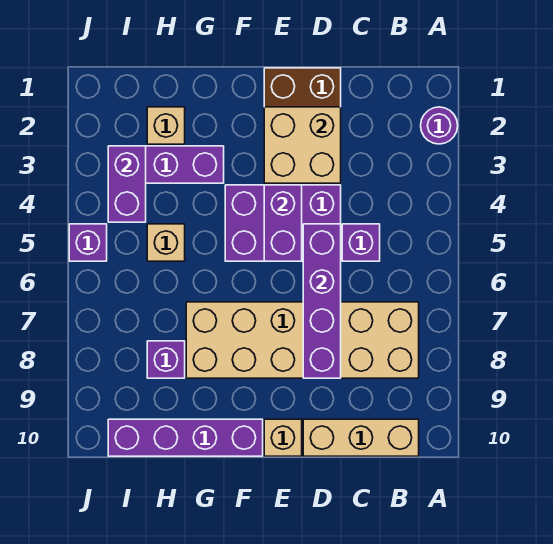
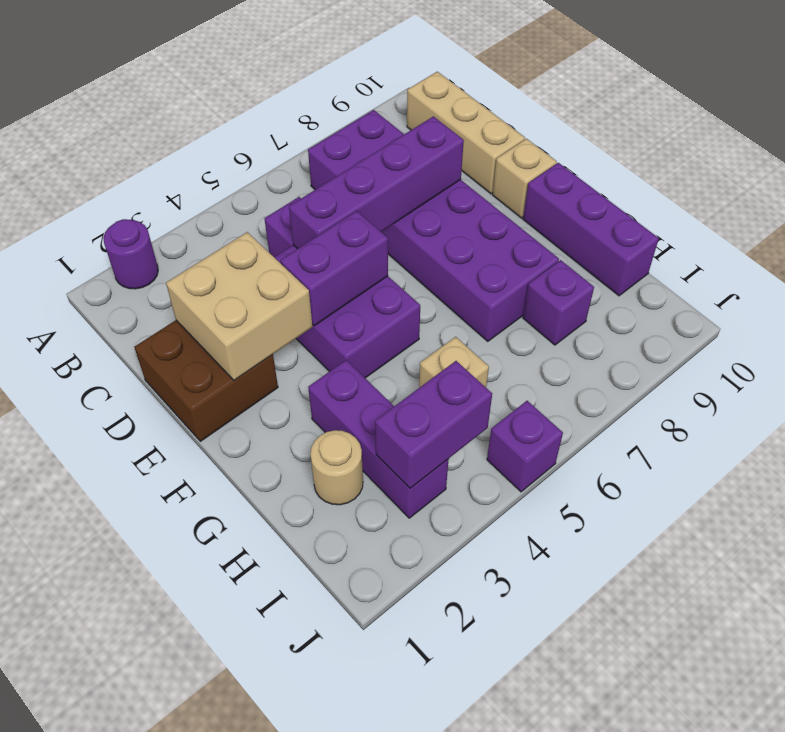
tan brick B7:G8 level 1 -> purple brick B7:G8 level 1
purple brick F10:I10 level 1 -> purple brick F10:H10 level 1
tan brick H2 level 1 -> tan round brick H2 level 1

